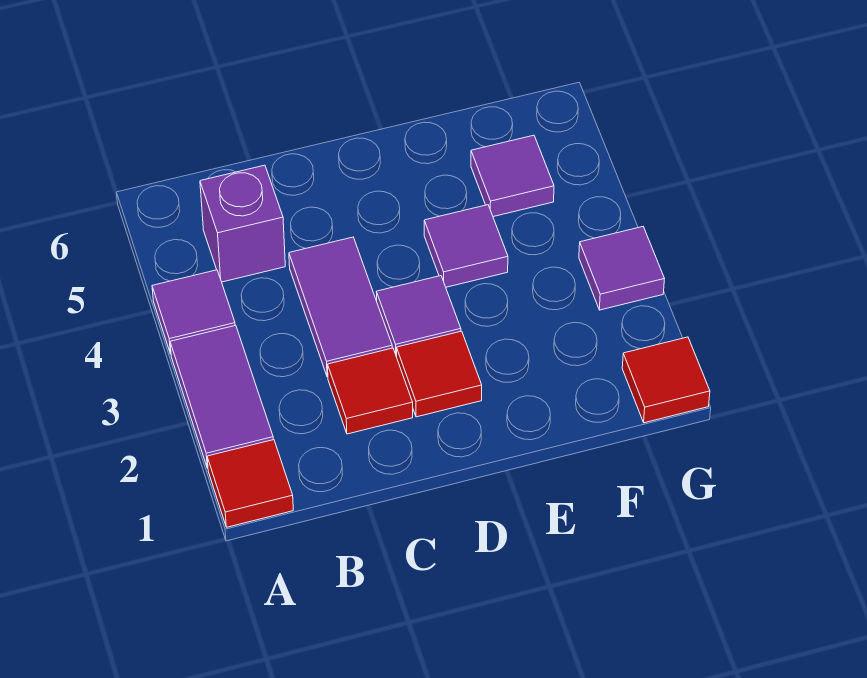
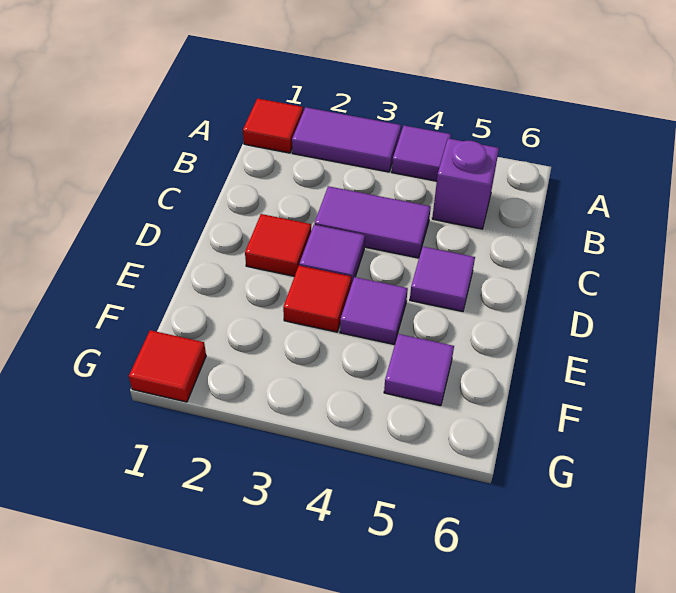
red tile C2 level 1 -> red tile E3 level 1
purple tile G3 level 1 -> purple tile D5 level 1

